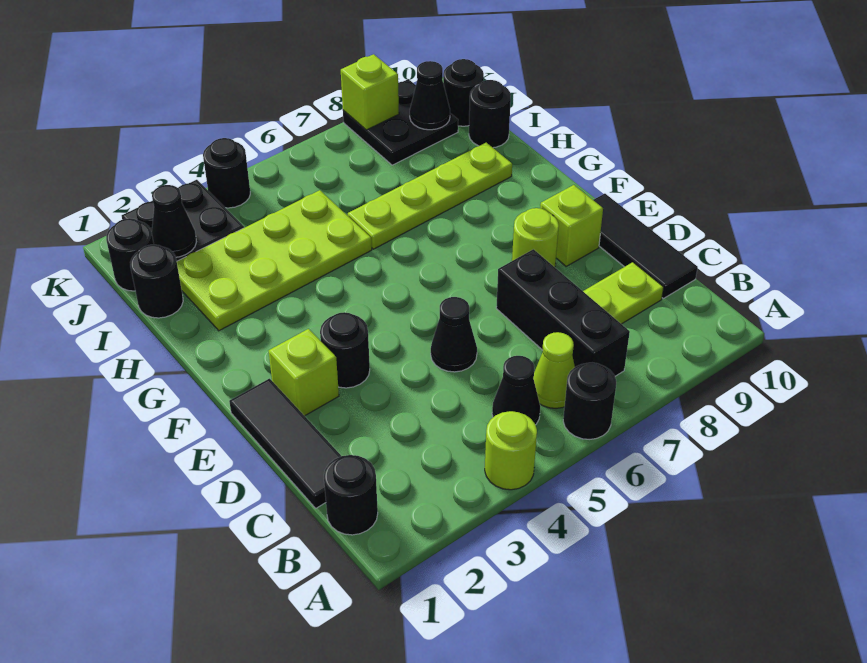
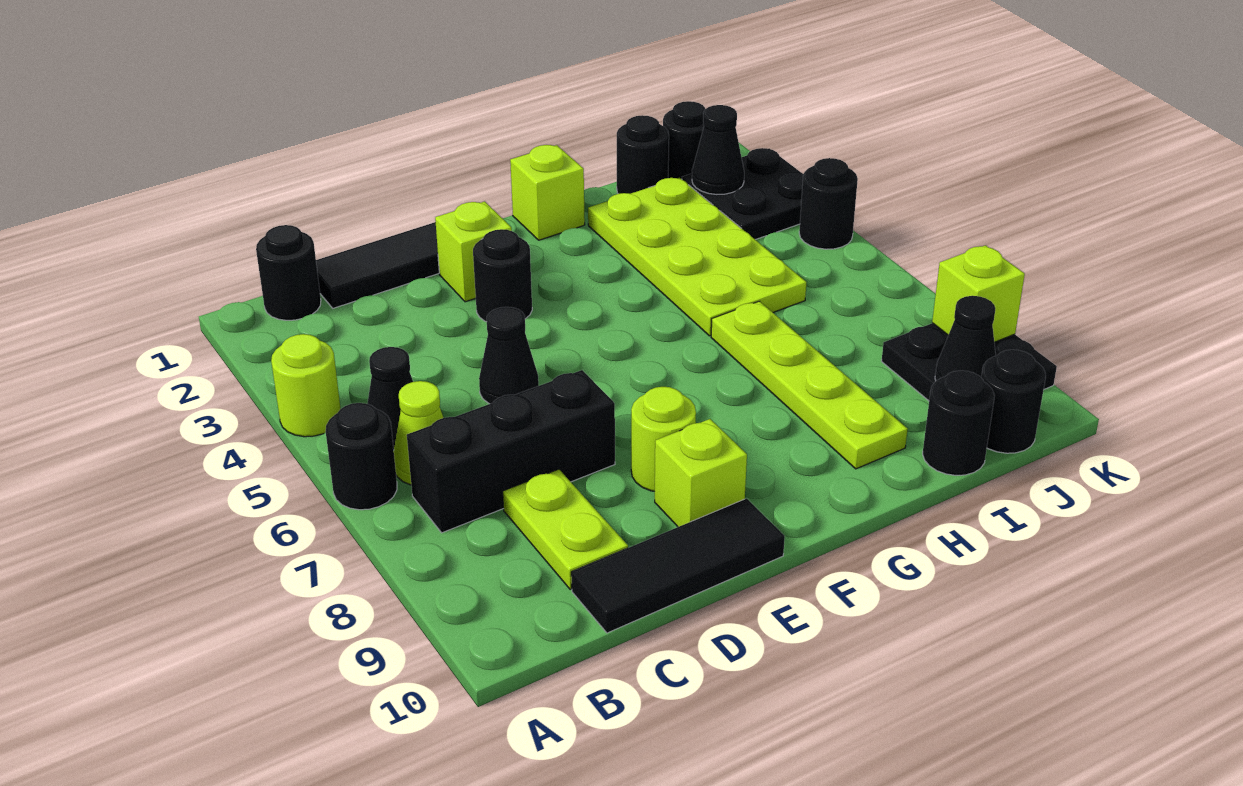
none -> lime brick G1 level 1

